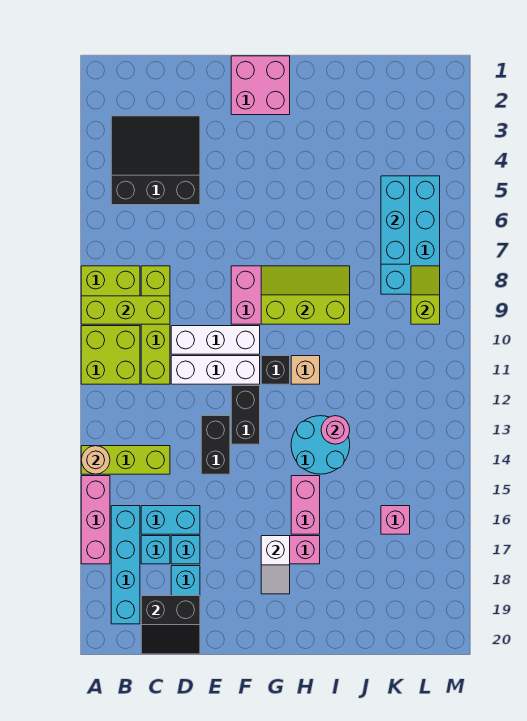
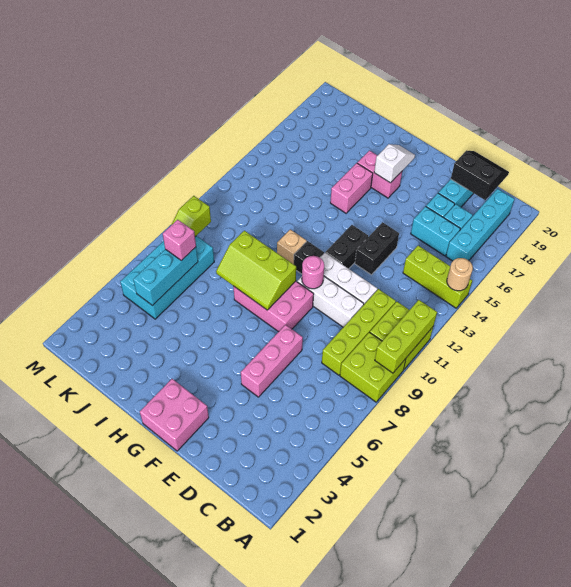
lime brick A9:C9 level 2 -> lime brick A9:A11 level 2
pink brick A15:A17 level 1 -> pink brick E5:E7 level 1
black slope B3:D5 level 1 top 5 -> none
cyan round brick H13:I14 level 1 -> none
pink round brick I13 level 2 -> pink round brick F10 level 2
pink brick K16 level 1 -> pink brick K7 level 3

